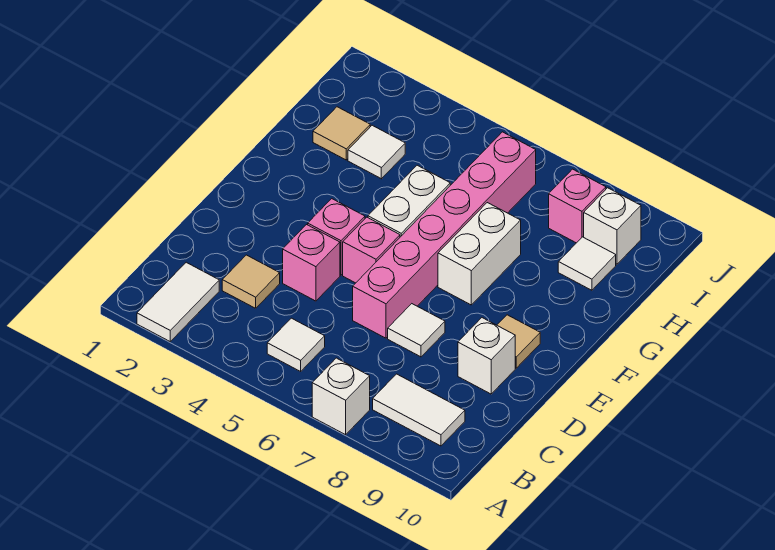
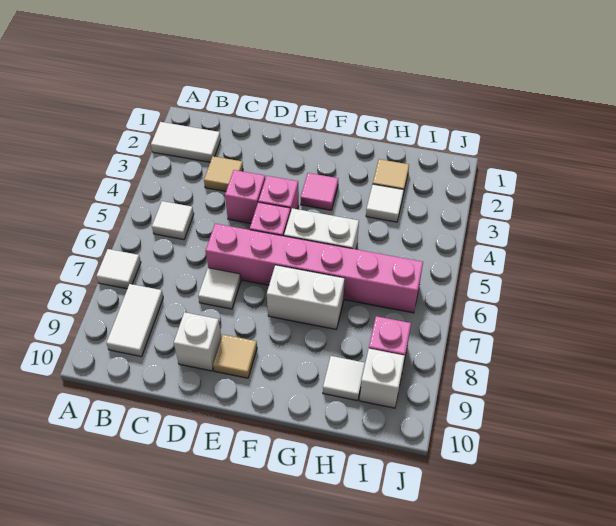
white brick A7 level 1 -> white tile A7 level 1
none -> pink tile F3 level 1

